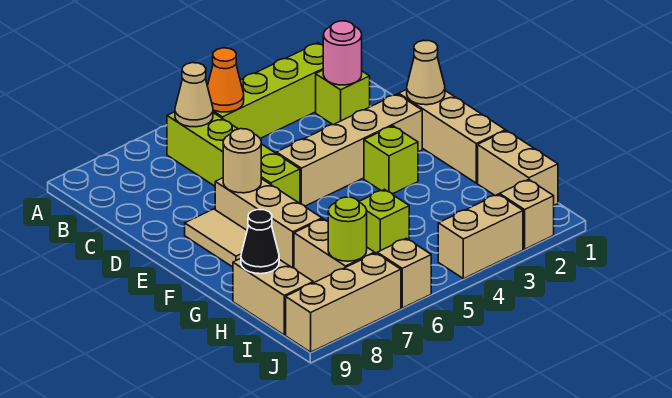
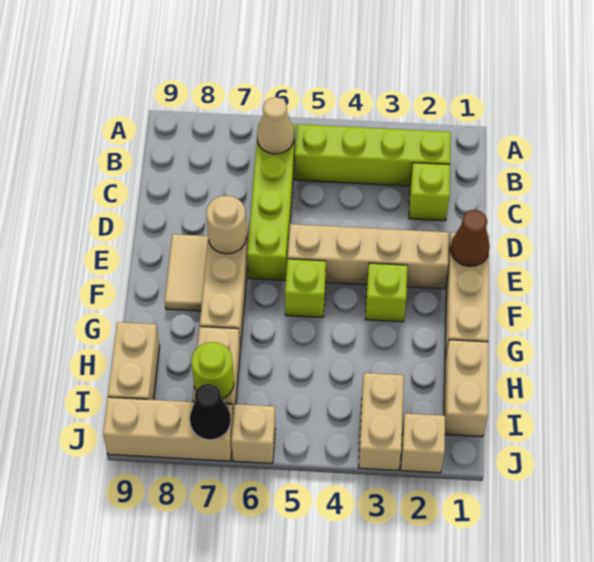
orange cone B5 level 2 -> none
pink round brick C2 level 2 -> none
tan cone E1 level 2 -> brown cone E1 level 2
lime brick H5 level 1 -> lime brick F5 level 1
black cone H9 level 2 -> black cone J7 level 2
tan brick J3:J4 level 1 -> tan brick I3:J3 level 1

